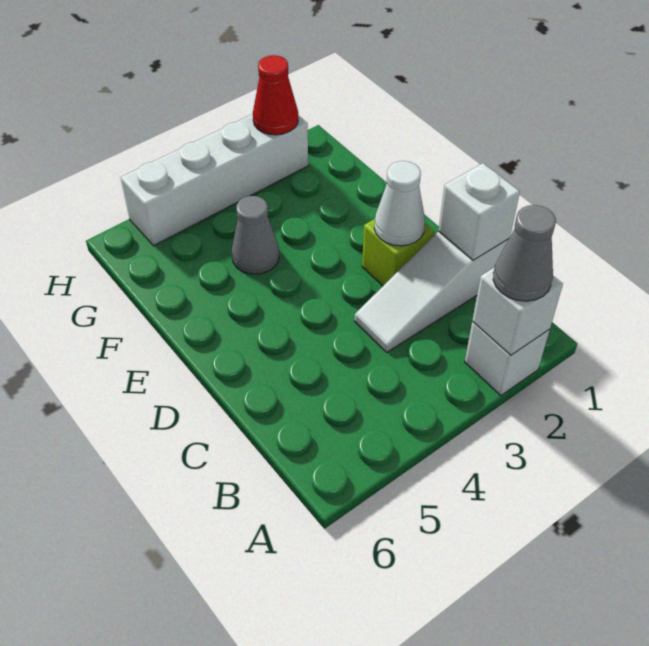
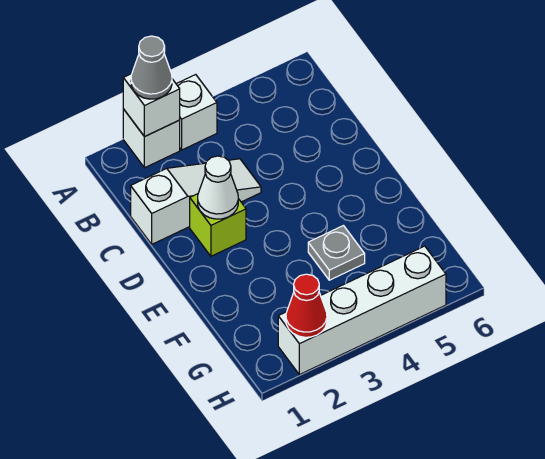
white brick C1 level 2 -> white brick A3 level 1
grey cone F4 level 1 -> grey plate F4 level 1

